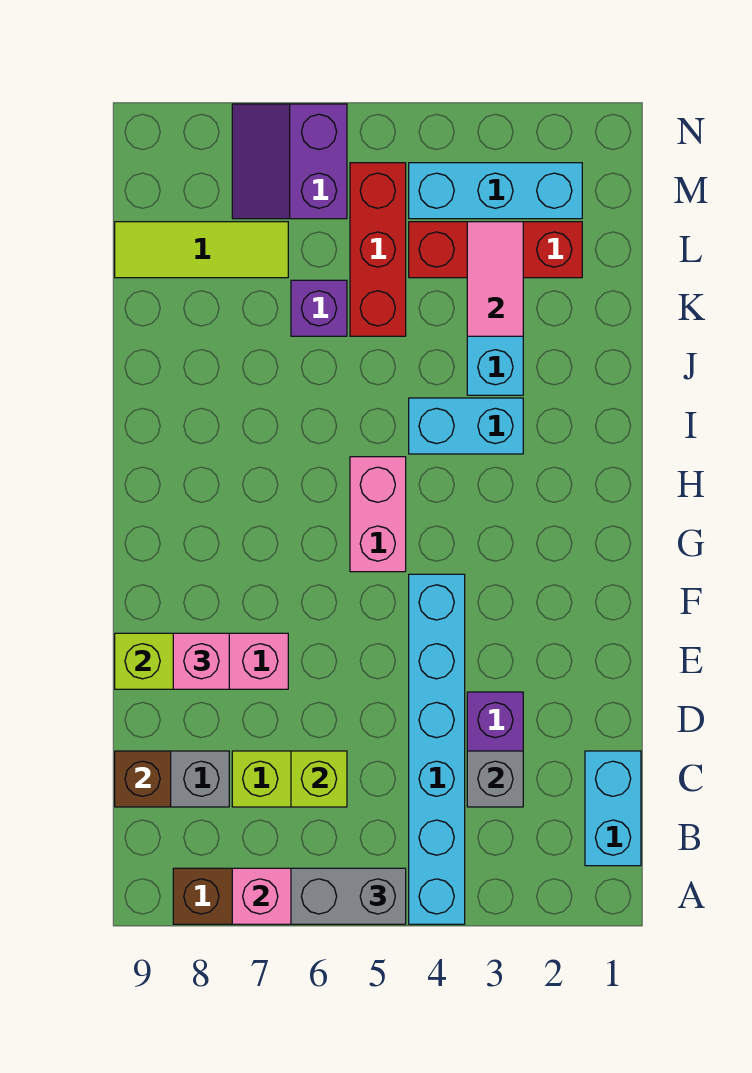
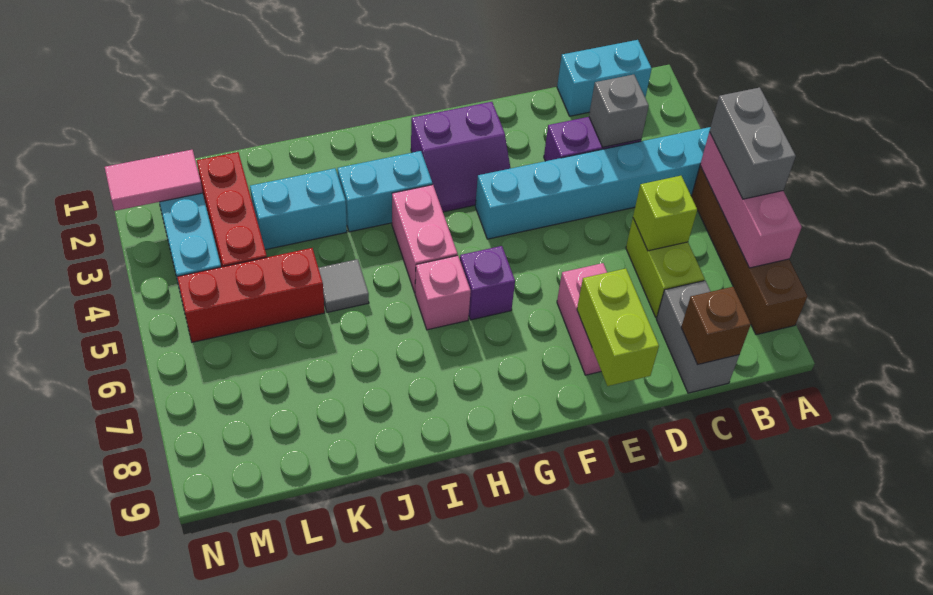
pink brick E8 level 3 -> pink brick H6 level 1
pink brick G5:H5 level 1 -> pink brick H4:H5 level 1
cyan brick I3:I4 level 1 -> cyan brick H3:I3 level 1
none -> grey tile J5 level 1
pink tile K3:L3 level 2 -> pink tile M2:N2 level 2
purple brick K6 level 1 -> purple brick G6 level 1
lime tile L7:L9 level 1 -> none
purple slope M6:N7 level 1 top 6 -> purple slope F2:G3 level 1 top 2

